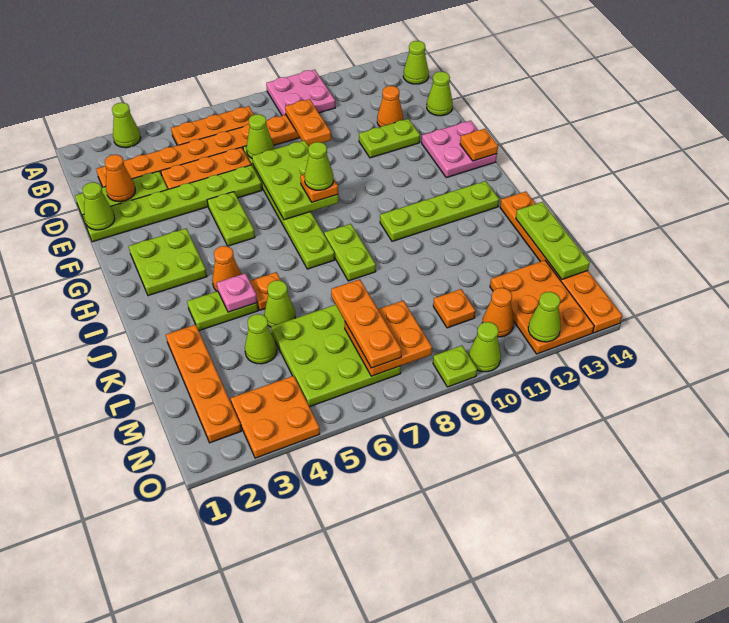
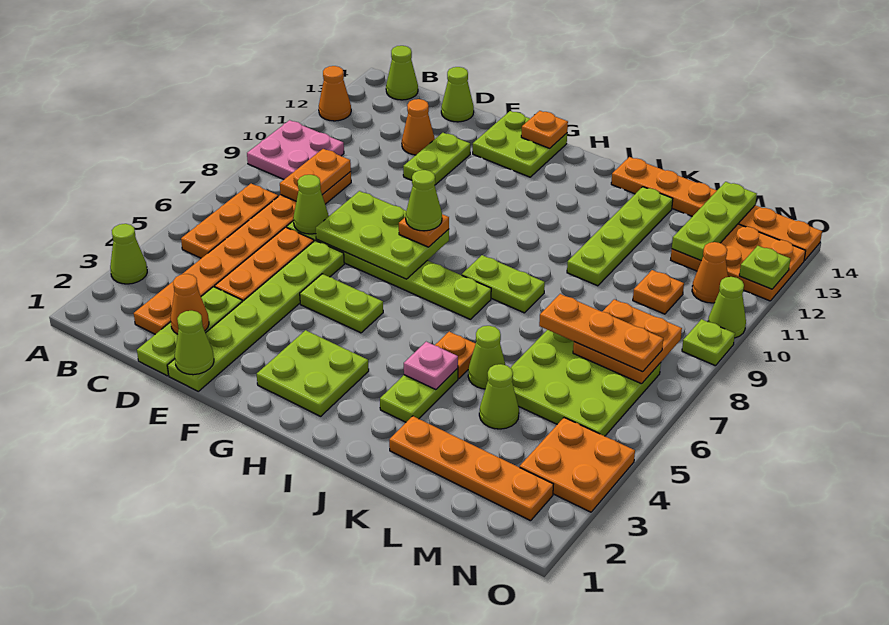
orange plate C9:D9 level 2 -> orange plate C8:C9 level 2
pink plate F13:G14 level 1 -> lime plate F13:G14 level 1
orange cone I4 level 1 -> orange cone A12 level 1
lime plate I10:I13 level 1 -> lime plate K10:K13 level 1
lime plate K14:M14 level 2 -> lime plate M12:M14 level 2
lime cone O12 level 2 -> lime plate O12 level 2

